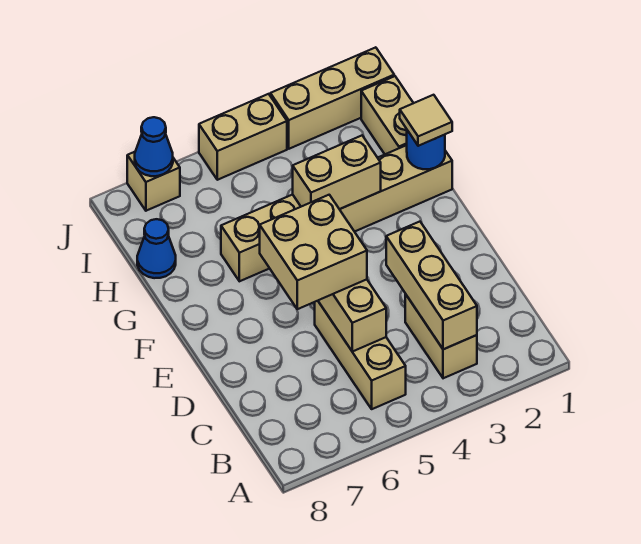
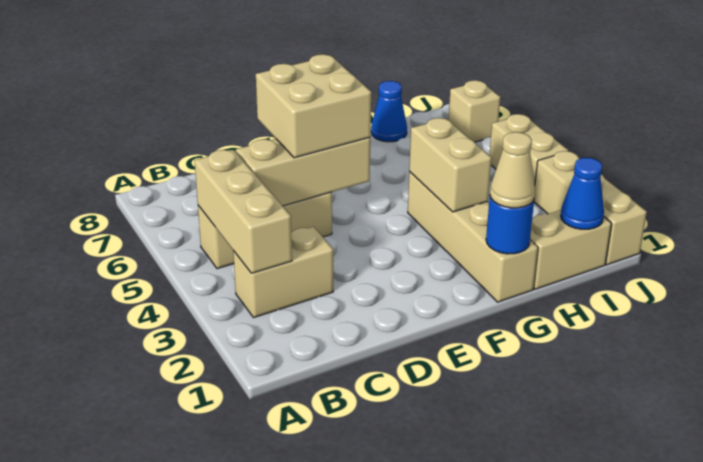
tan brick B3:D3 level 2 -> tan brick B3:B5 level 2
tan brick G1:G6 level 1 -> tan brick G1:G4 level 1
tan tile G1 level 3 -> tan cone G1 level 3
blue cone J7 level 2 -> blue cone I1 level 2

